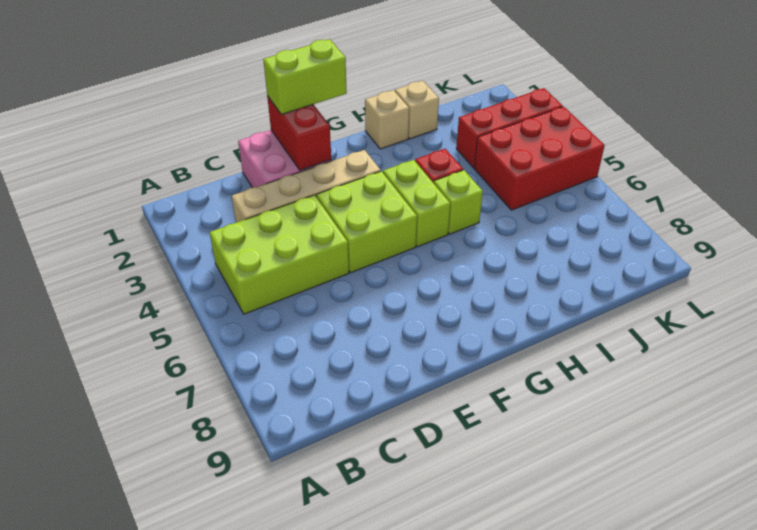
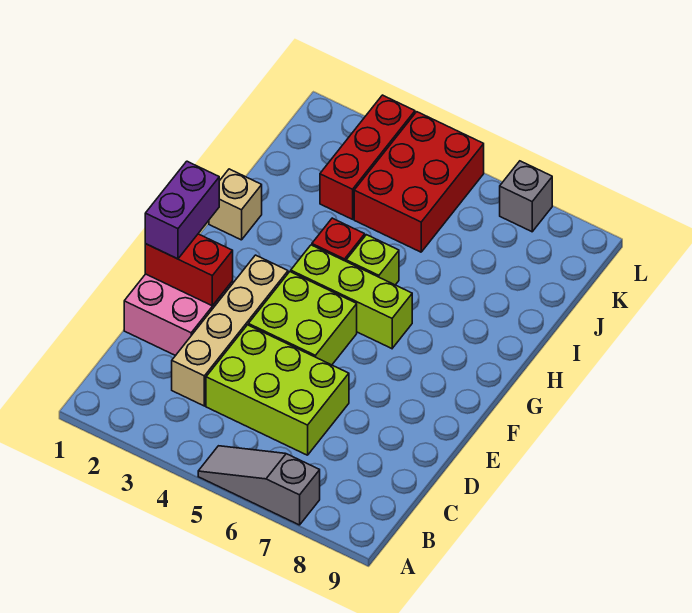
none -> grey slope A5:A7 level 1 top 7
lime brick B4:D5 level 1 -> lime brick C4:D6 level 1
lime brick E1:F1 level 3 -> purple brick E1:F1 level 3
lime brick G4:G5 level 1 -> lime brick G4:G6 level 1
tan brick I1 level 1 -> none
none -> grey brick L7 level 1

